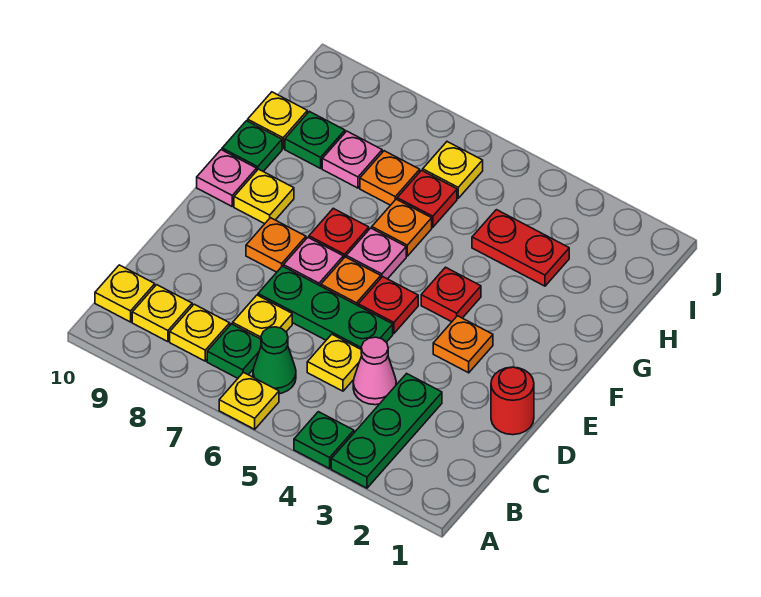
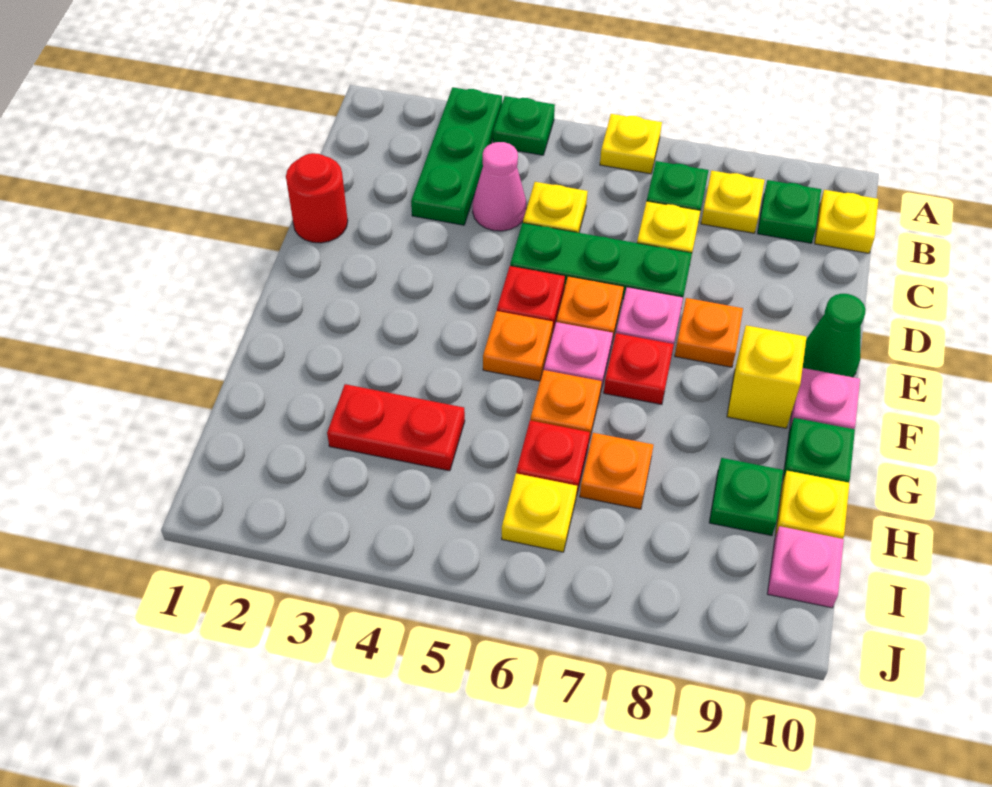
green cone B6 level 1 -> green cone E10 level 1
yellow plate B9 level 1 -> green plate B9 level 1
orange plate E3 level 1 -> orange plate F5 level 1
red plate F4 level 1 -> none
yellow plate F9 level 1 -> yellow brick F9 level 1
pink plate H8 level 1 -> pink plate I10 level 1

